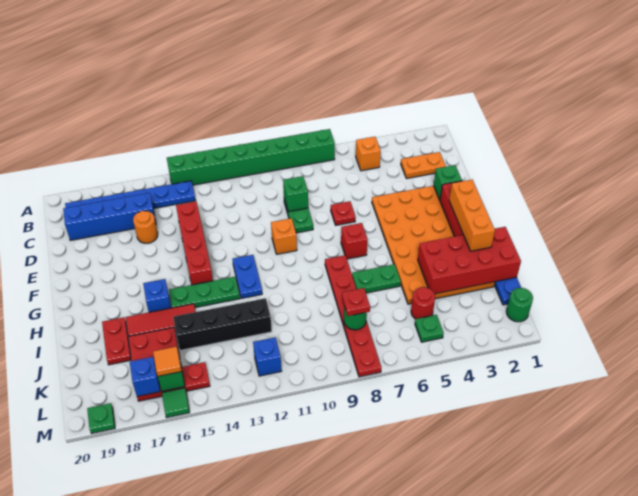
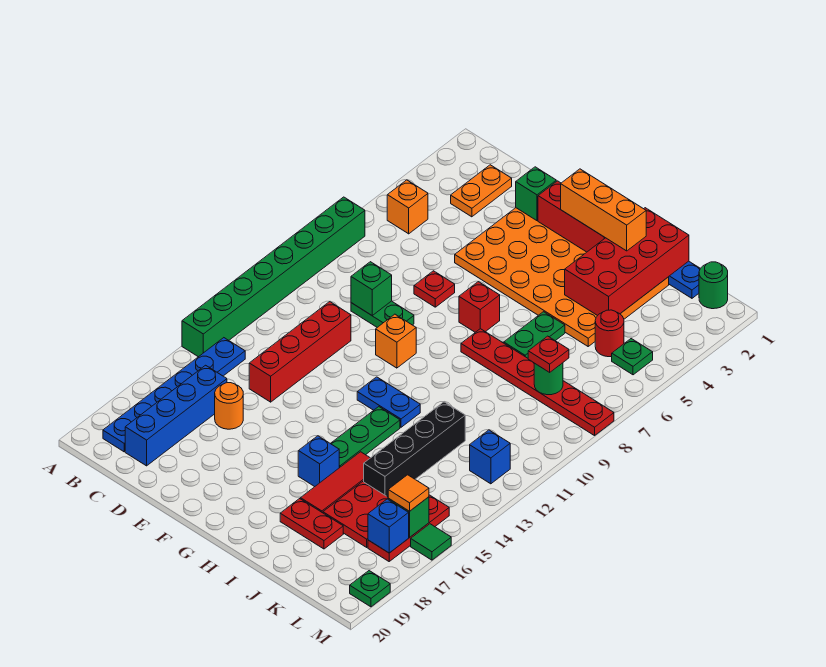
red brick D14:G14 level 1 -> red brick D11:D14 level 1

